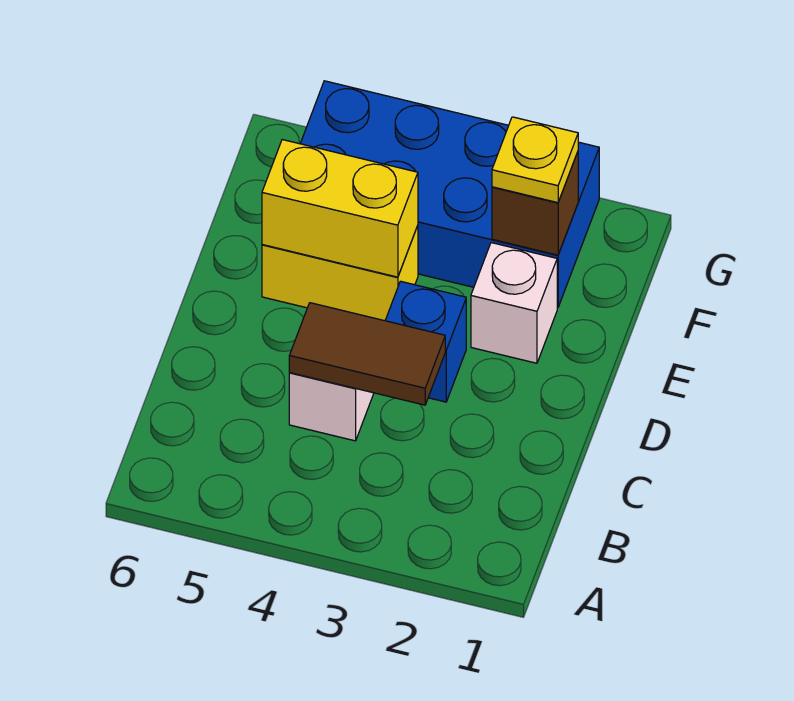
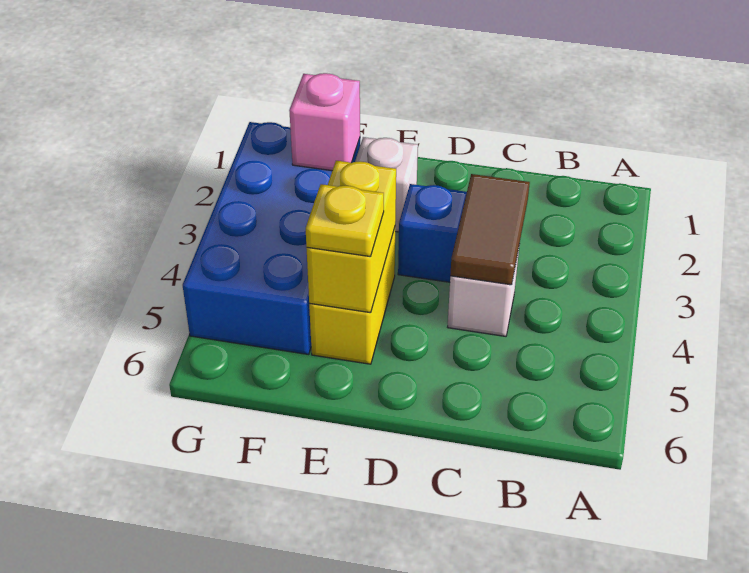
brown brick F2 level 2 -> pink brick F2 level 2
yellow plate F2 level 3 -> yellow plate E5 level 3

